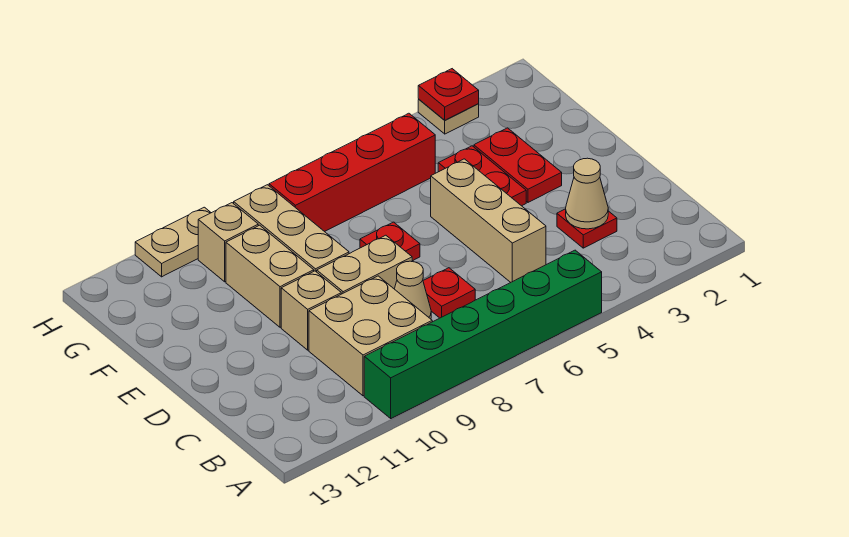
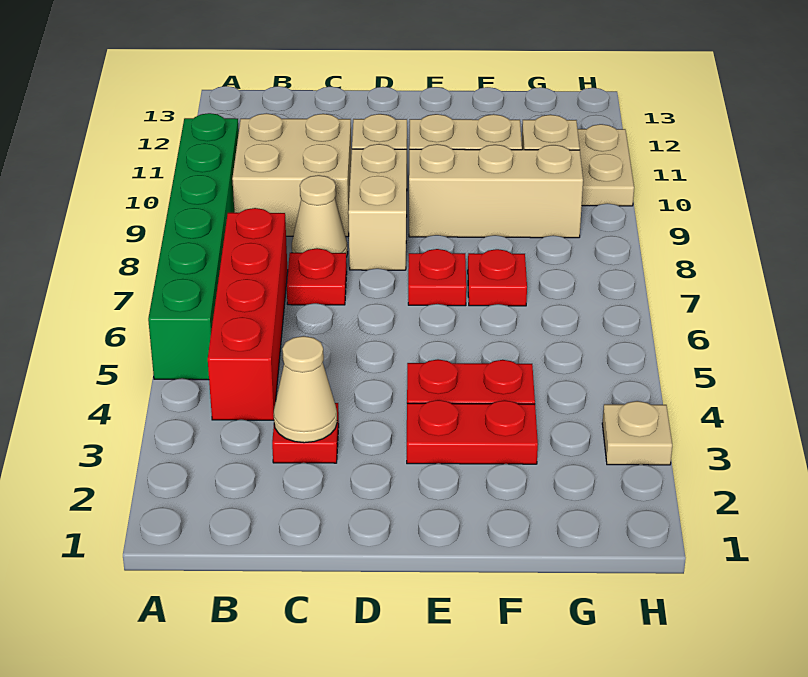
tan brick C5:E5 level 1 -> none
red brick G5:G8 level 1 -> red brick B4:B7 level 1
red plate H3 level 2 -> red plate F7 level 1

